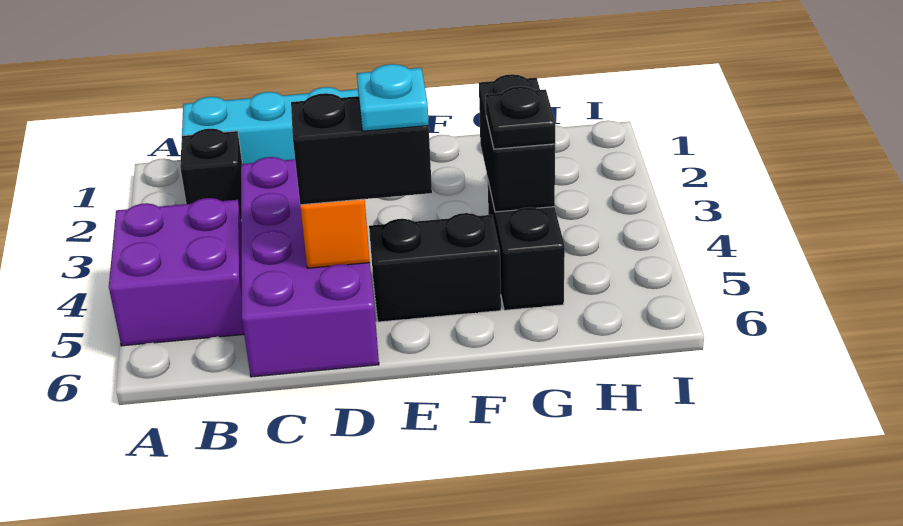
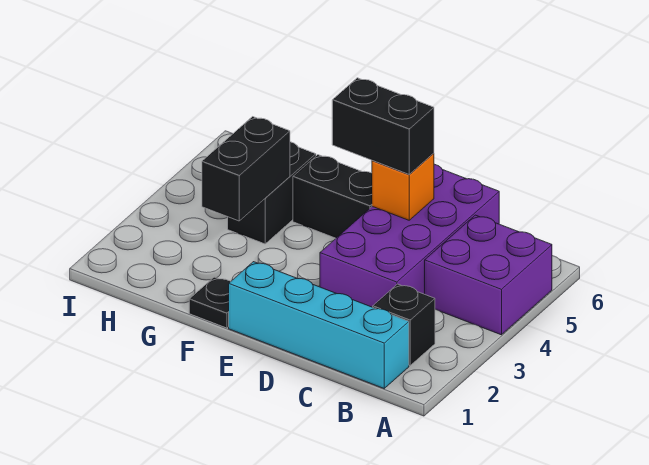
cyan plate E5 level 4 -> none
black plate G4 level 3 -> black plate F1 level 1

